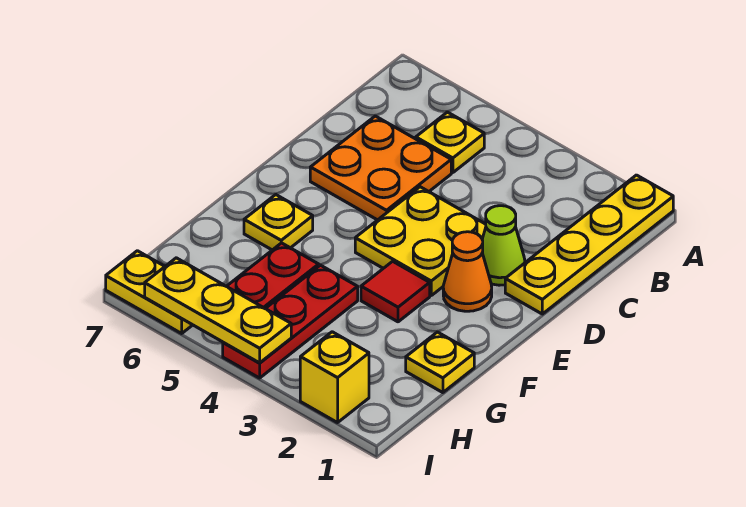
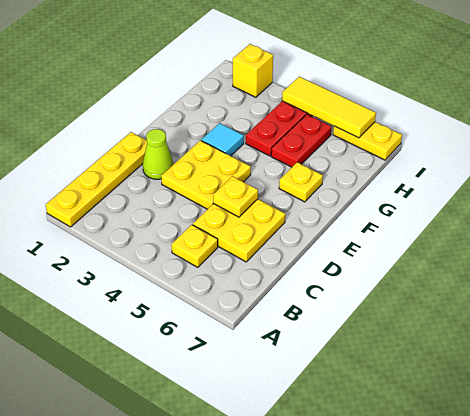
orange plate C5:D6 level 1 -> yellow plate C5:D6 level 1
orange cone E2 level 1 -> none
red tile F3 level 1 -> cyan tile F3 level 1
yellow plate G1 level 1 -> yellow plate D5 level 2
yellow plate I4:I6 level 2 -> yellow tile I4:I6 level 2

